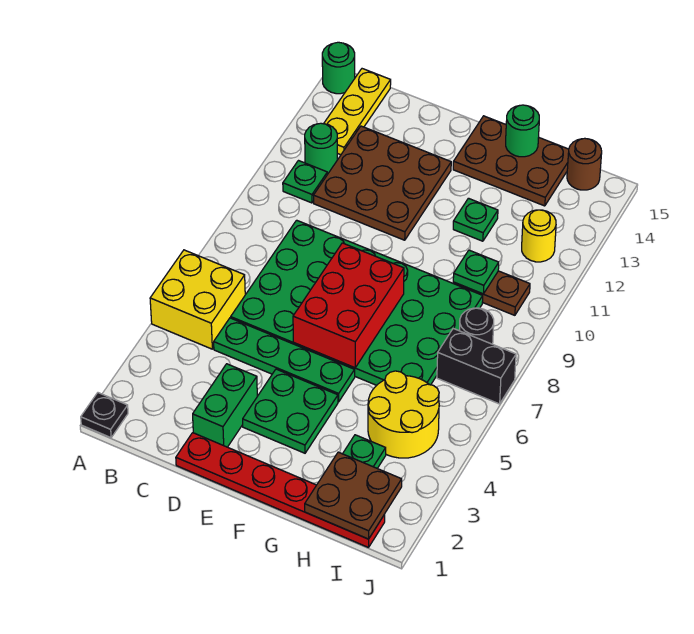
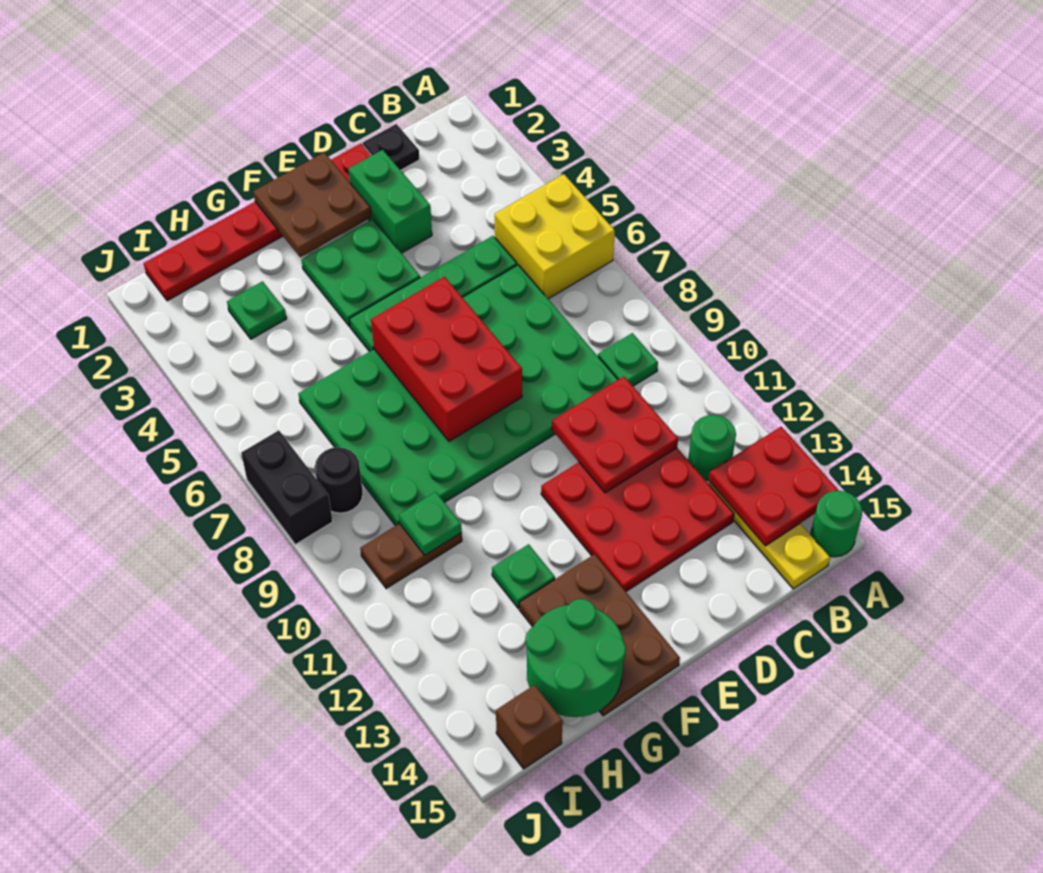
black plate A1 level 1 -> black plate C1 level 1
none -> red plate A13:B14 level 2
green plate B11 level 1 -> green plate B9 level 1
none -> red plate C10:D11 level 2
brown plate C11:E13 level 1 -> red plate C11:E13 level 1
brown plate F14:H15 level 1 -> brown plate F13:G15 level 1
green round brick G15 level 2 -> green round brick G14:H15 level 2
brown plate H1:I2 level 2 -> brown plate E1:F2 level 2
yellow round brick H4:I5 level 1 -> none
black brick I7:J7 level 1 -> black brick J7:J8 level 1
yellow round brick I12 level 1 -> none
brown round brick I15 level 1 -> brown brick I15 level 1

